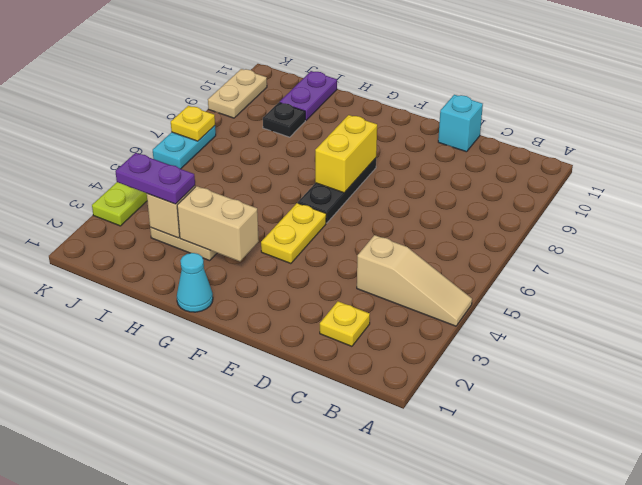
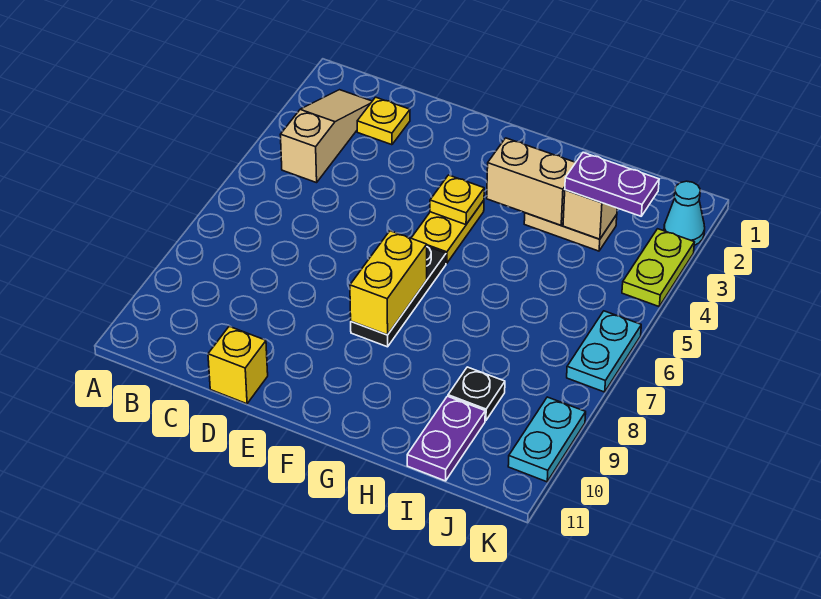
tan slope A4:C4 level 1 top C -> tan slope B2:B4 level 1 top 4
cyan brick D11 level 1 -> yellow brick D11 level 1
cyan cone G1 level 1 -> cyan cone K2 level 1
yellow plate K7 level 2 -> yellow plate F4 level 2
tan plate K9:K10 level 1 -> cyan plate K9:K10 level 1

